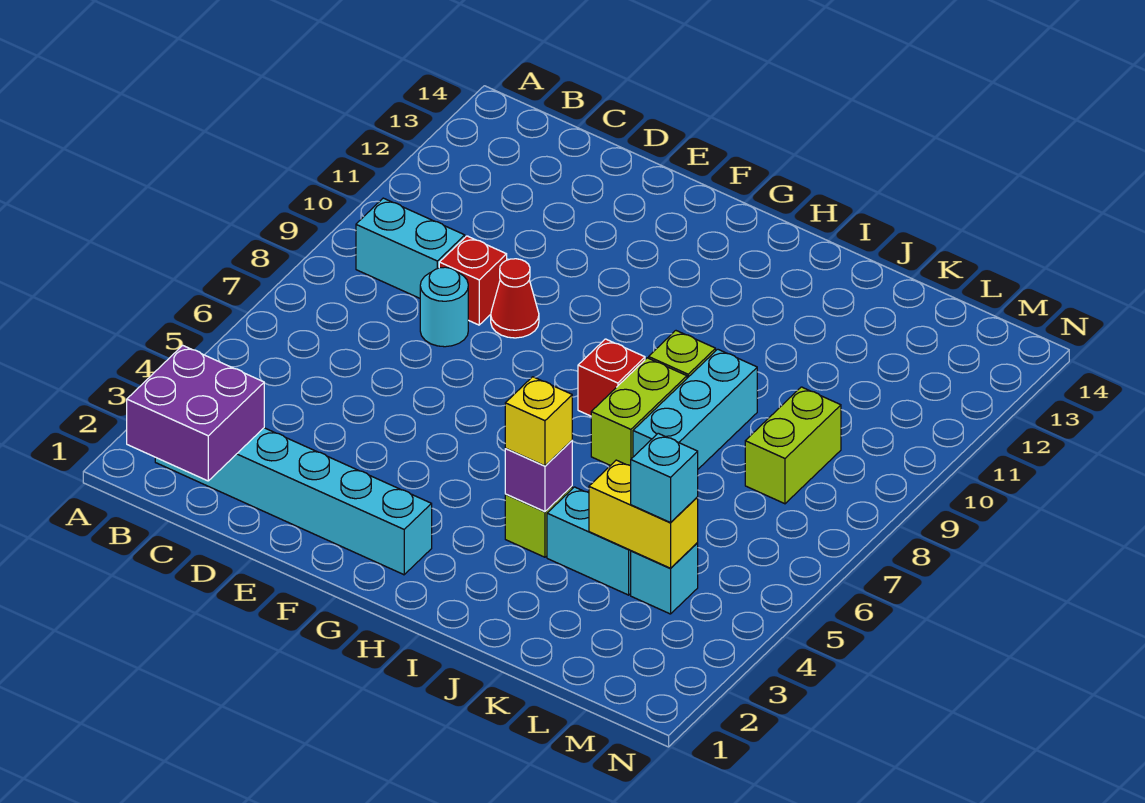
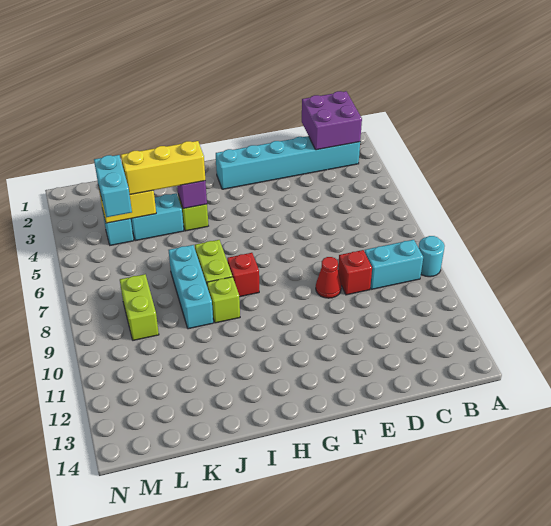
cyan round brick D8 level 1 -> cyan round brick A9 level 1
yellow brick I4 level 3 -> yellow brick I4:K4 level 3
cyan brick L4 level 3 -> cyan brick L4:L5 level 3

